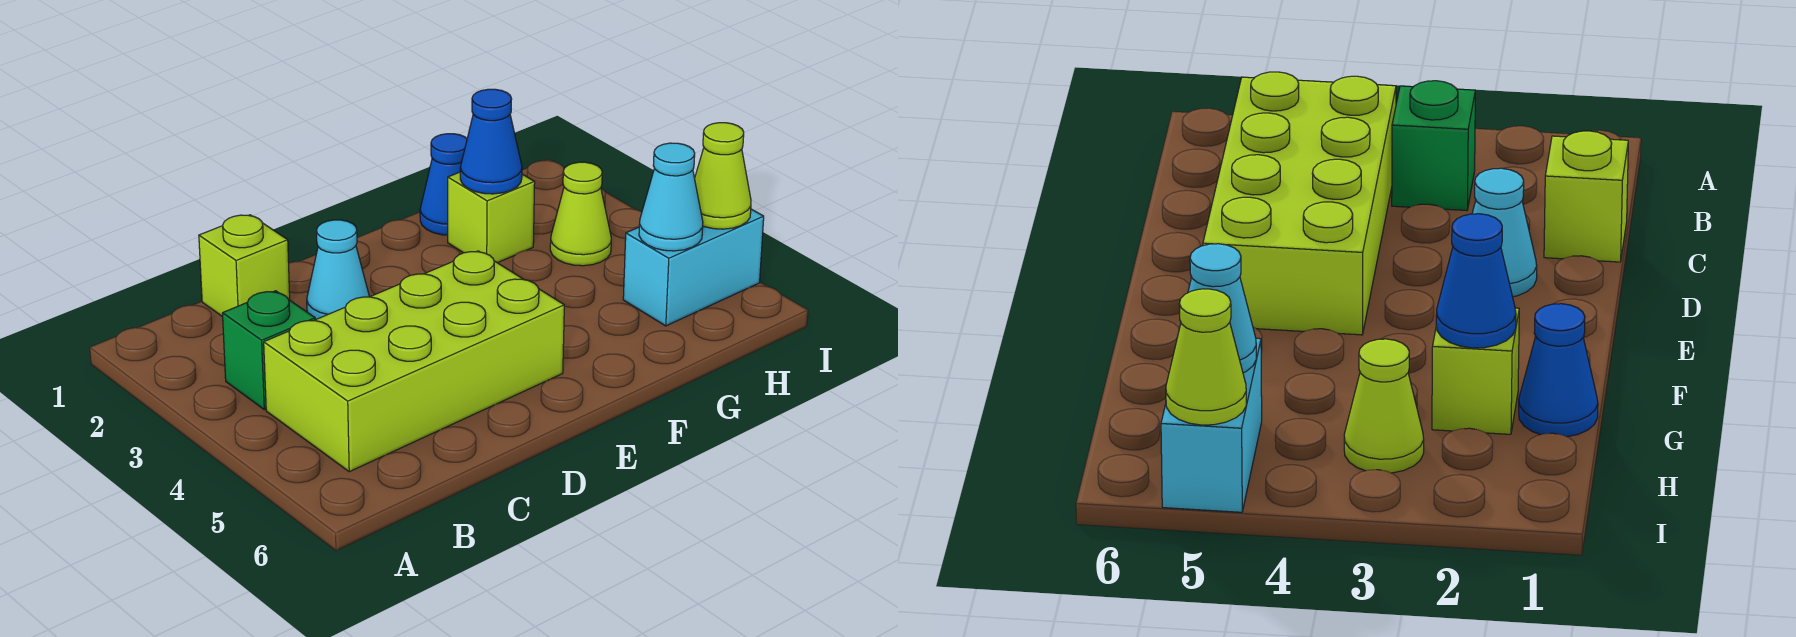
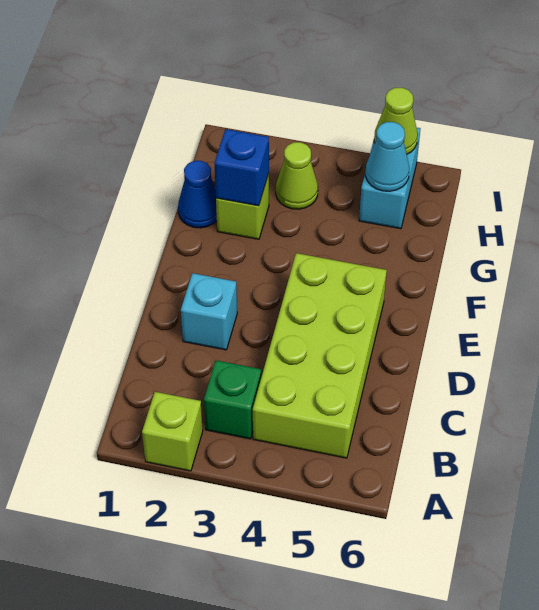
lime brick C1 level 1 -> lime brick A2 level 1
cyan cone D2 level 1 -> cyan brick D2 level 1
blue cone G2 level 2 -> blue brick G2 level 2

